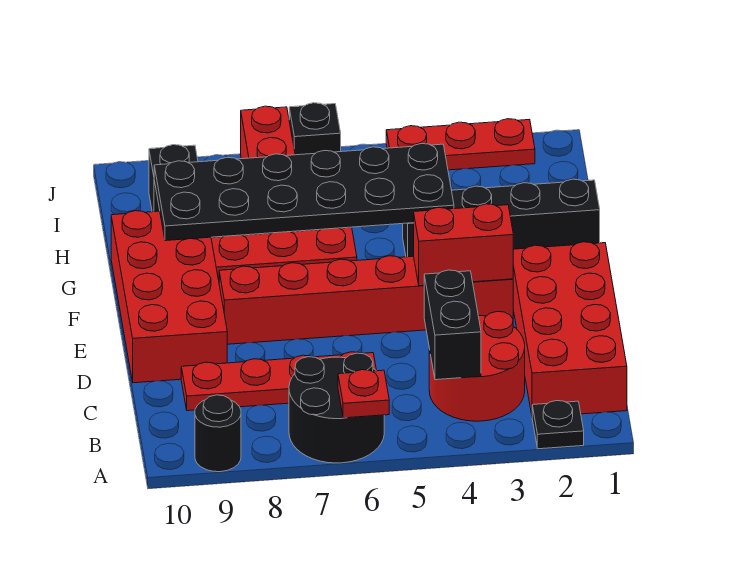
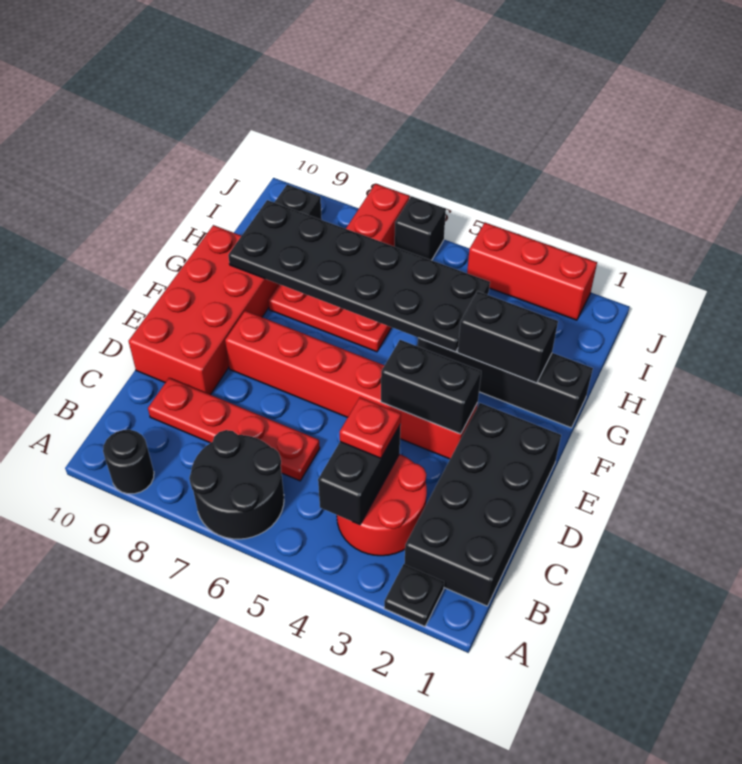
red plate A6 level 2 -> red plate C4 level 3
red brick B1:E2 level 1 -> black brick B1:E2 level 1
red brick E3:E4 level 2 -> black brick E3:E4 level 2
none -> black brick G2:G3 level 2
red plate J2:J4 level 1 -> red brick J2:J4 level 1

